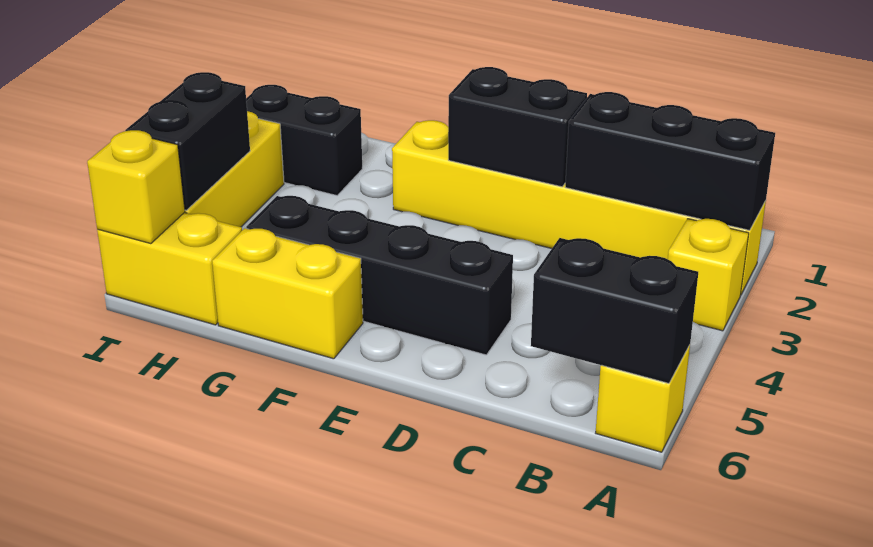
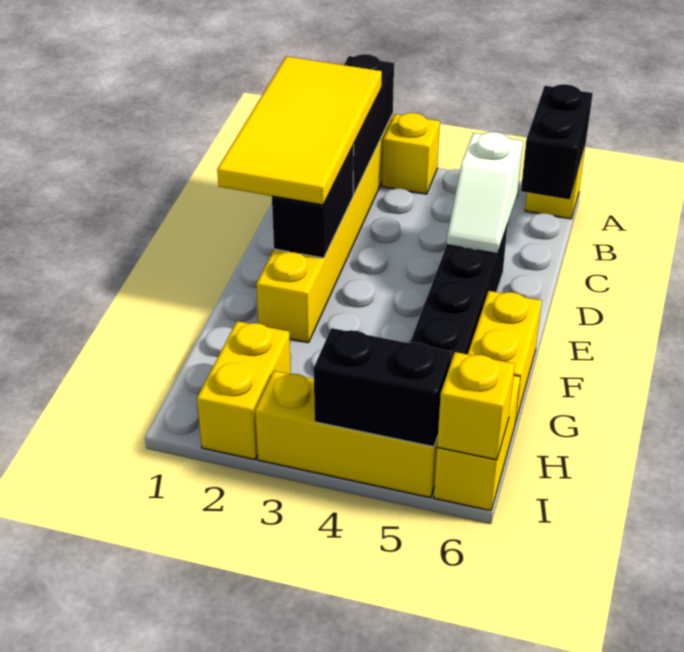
none -> yellow tile B1:E2 level 3
none -> white slope C5:D5 level 2 top C
black brick H2:I2 level 1 -> yellow brick H2:I2 level 1

